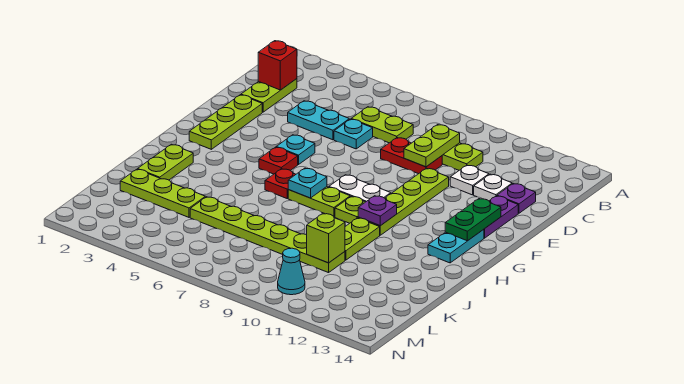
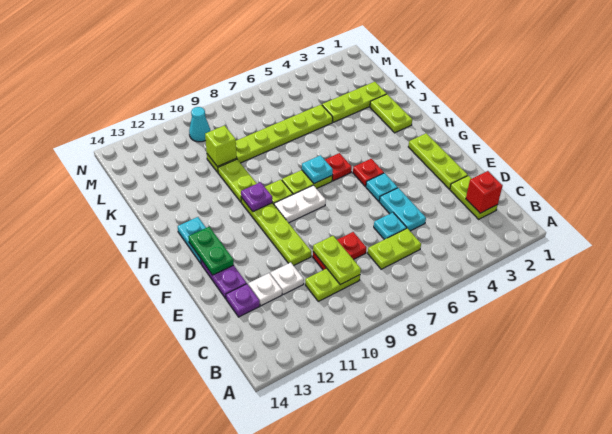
cyan plate D4:D5 level 1 -> cyan plate D5:E5 level 1

